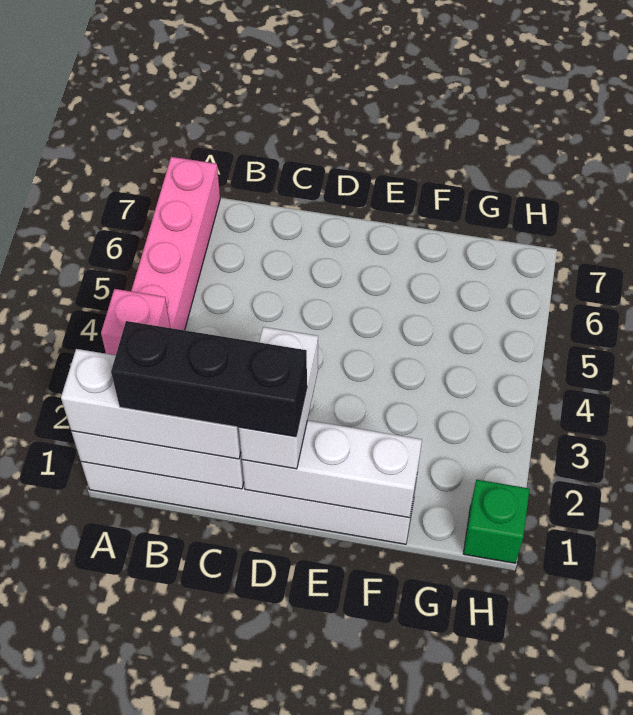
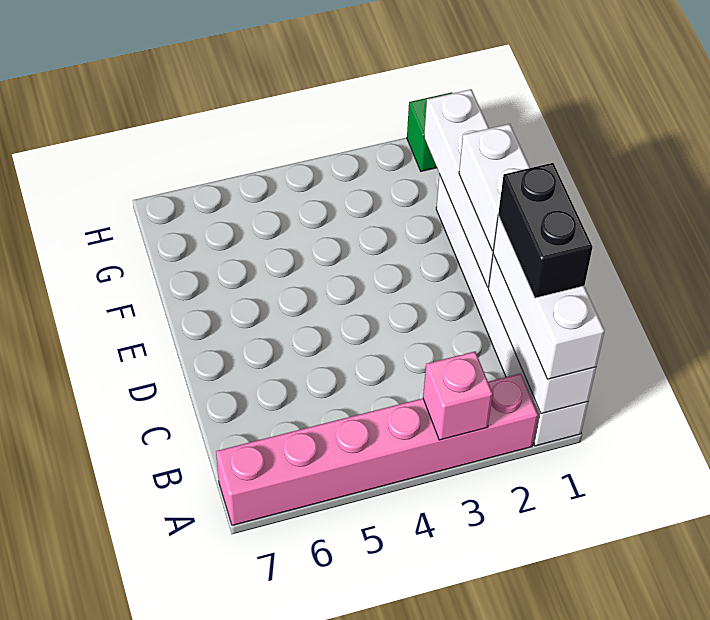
black brick B1:D1 level 4 -> black brick B1:C1 level 4
white brick D1:F1 level 2 -> white brick D1:G1 level 2
white brick D1:D2 level 3 -> white brick D1:E1 level 3

